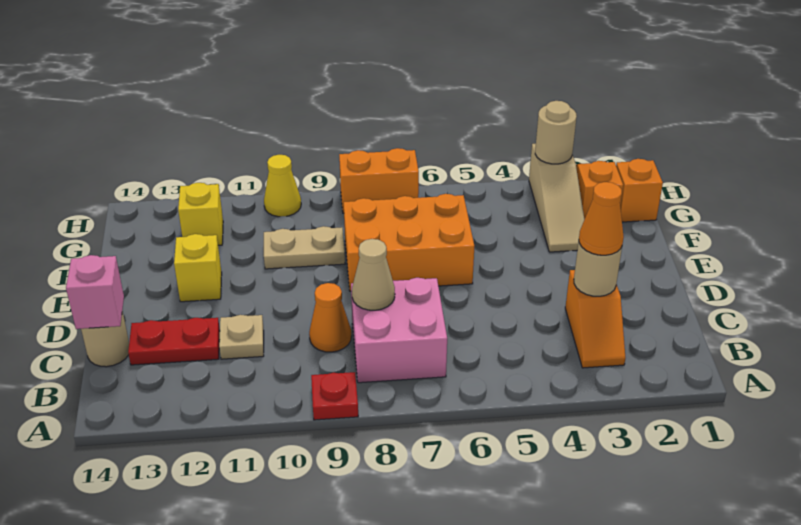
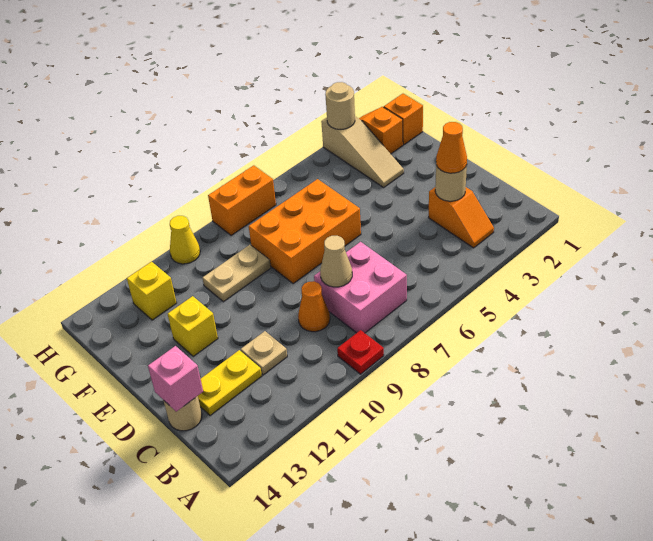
red plate C12:C13 level 1 -> yellow plate C12:C13 level 1

